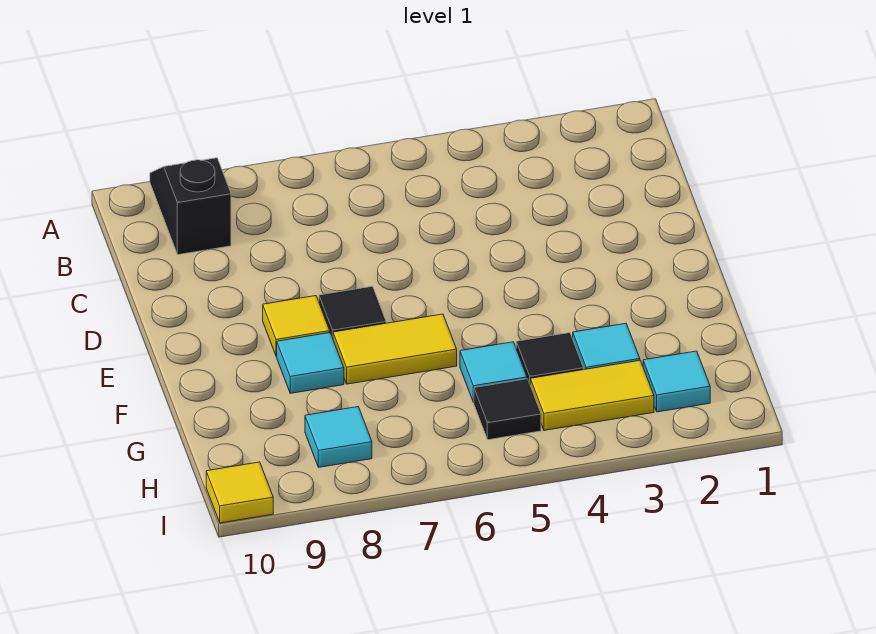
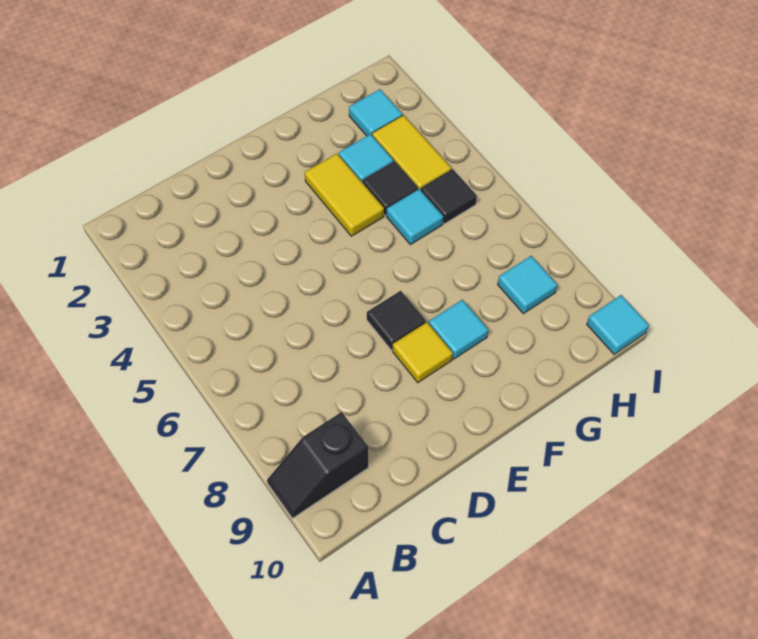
yellow tile F6:F7 level 1 -> yellow tile F3:F4 level 1
yellow tile I10 level 1 -> cyan tile I10 level 1

